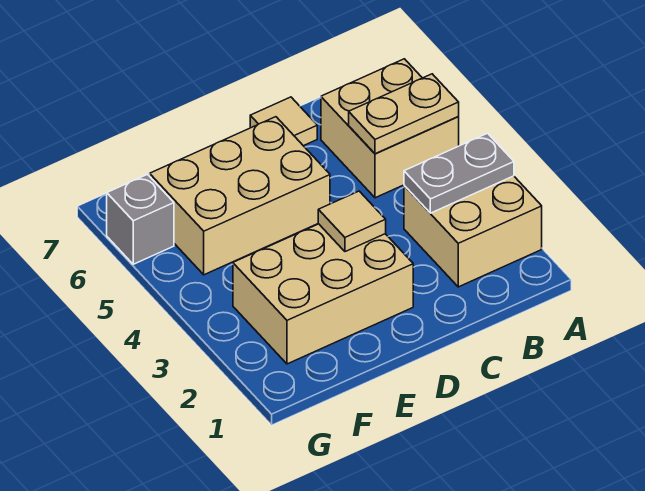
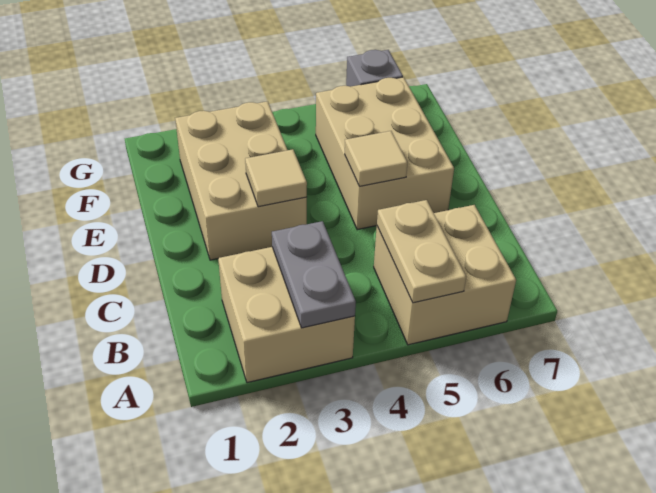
tan tile C7 level 1 -> tan tile D5 level 2

